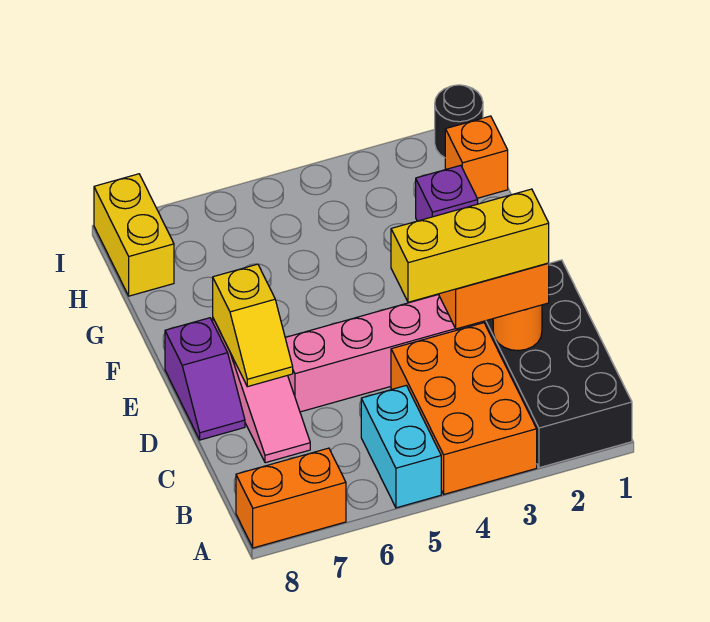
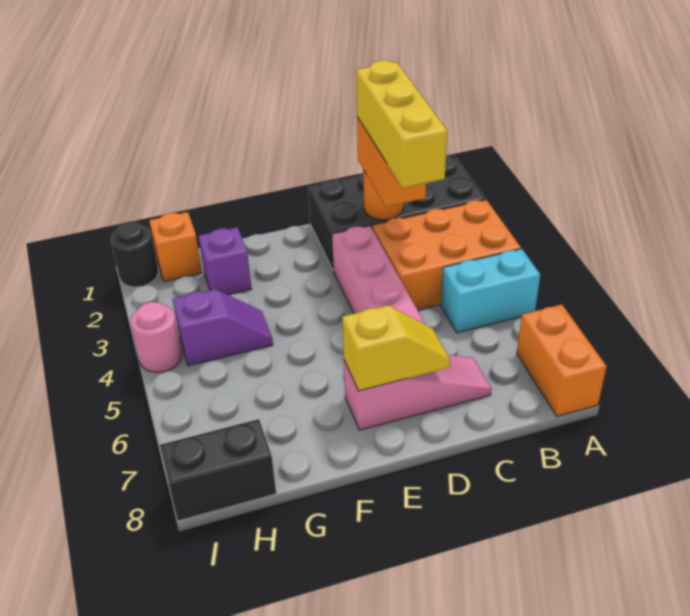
purple slope D8:E8 level 1 top E -> purple slope G4:H4 level 1 top H
yellow brick H8:I8 level 1 -> black brick H8:I8 level 1
none -> pink round brick I4 level 1

